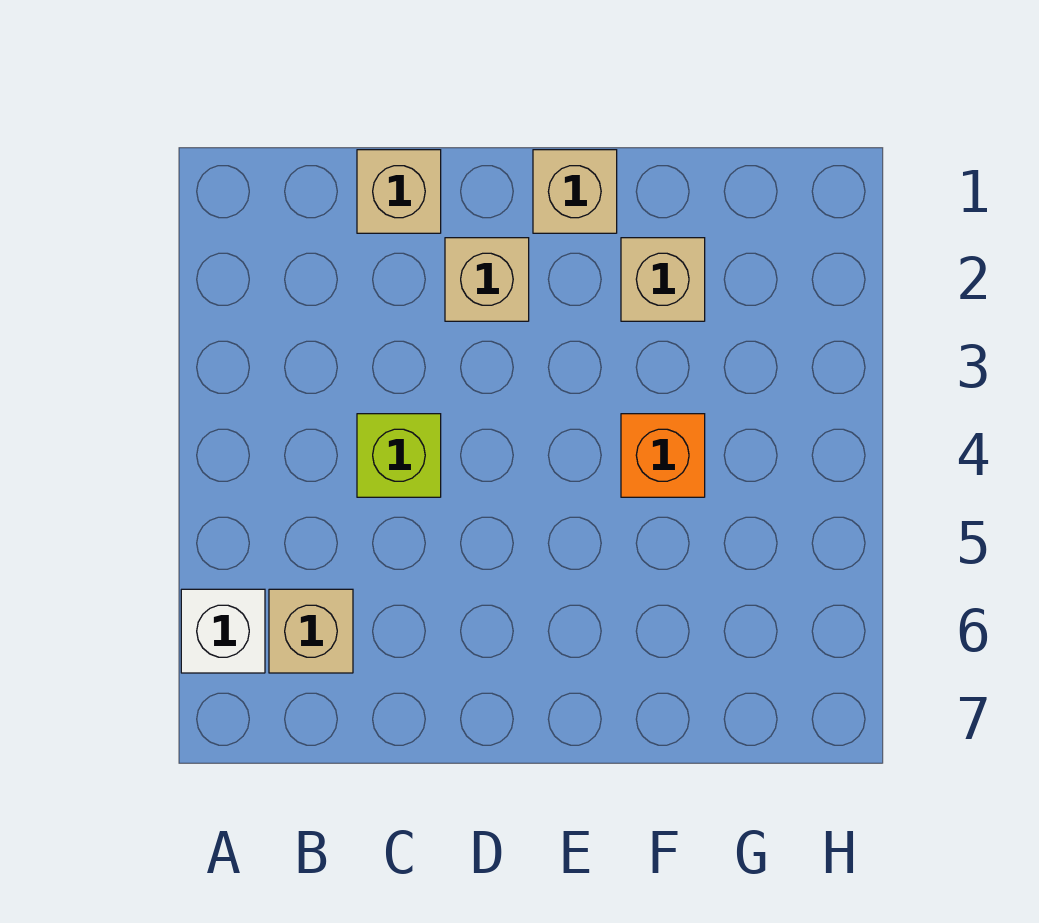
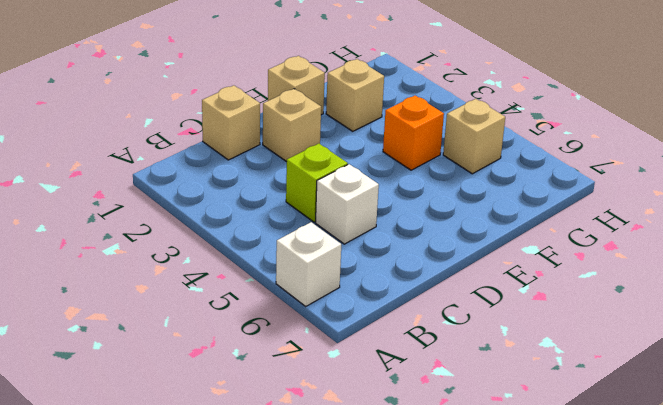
tan brick B6 level 1 -> tan brick G5 level 1
none -> white brick C5 level 1

